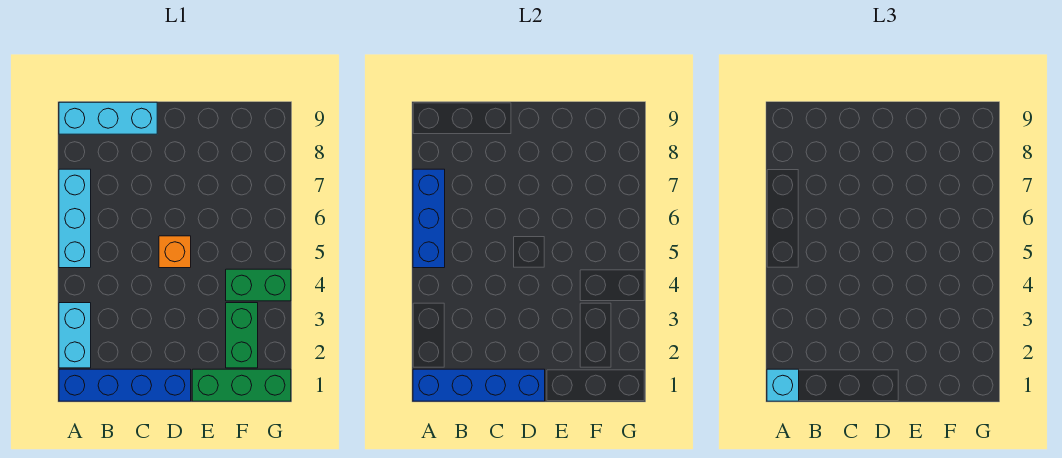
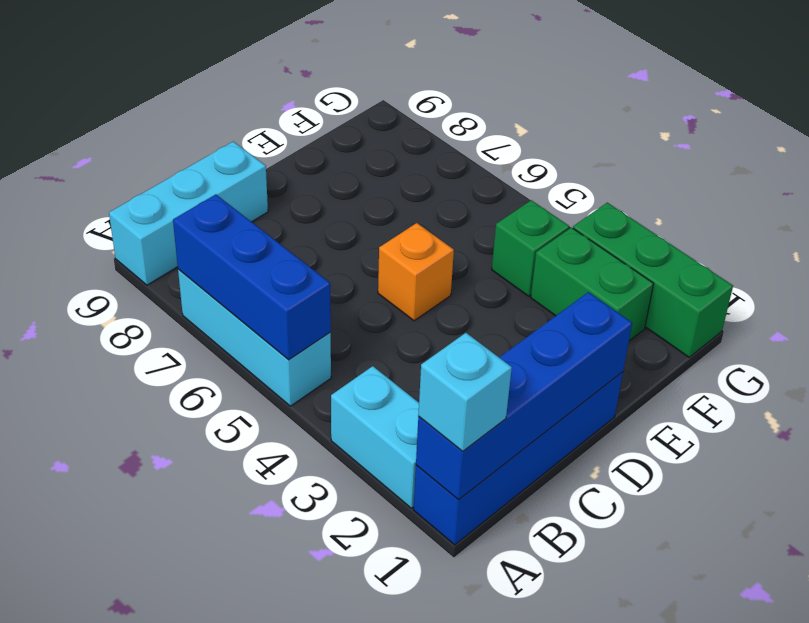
green brick E1:G1 level 1 -> green brick G1:G3 level 1
green brick F4:G4 level 1 -> green brick F4 level 1

